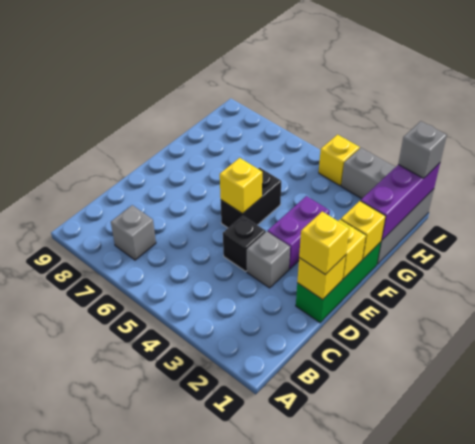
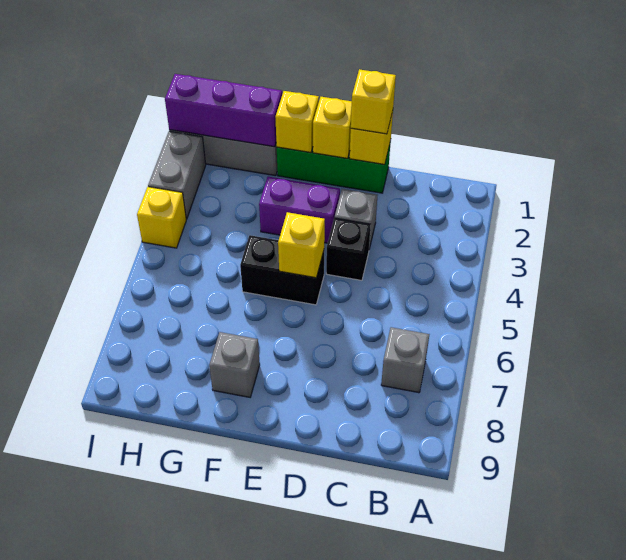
grey brick I1 level 3 -> grey brick F8 level 1

